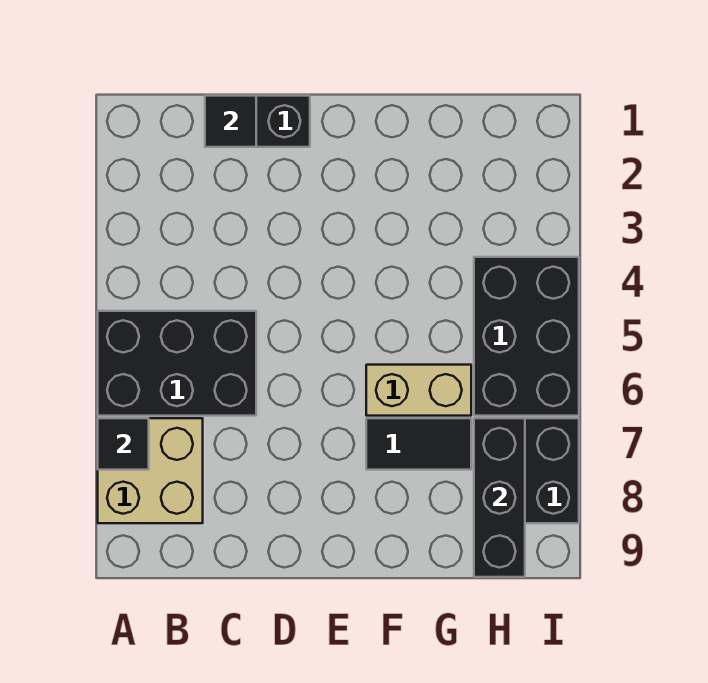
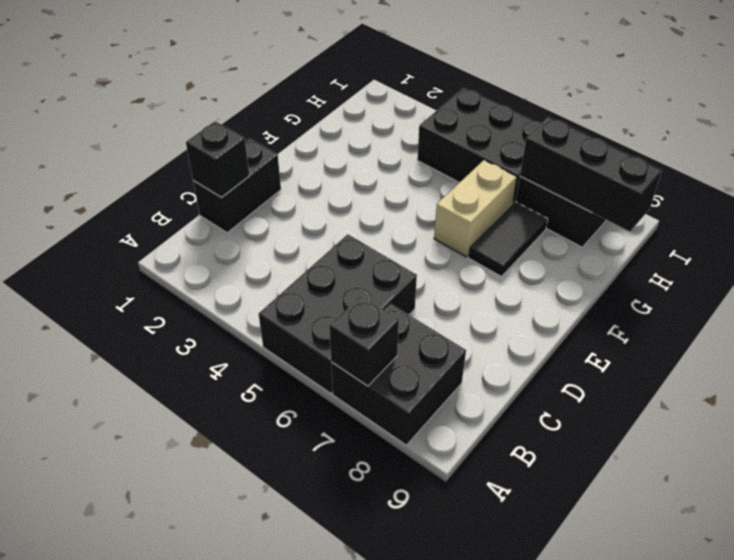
tan brick A7:B8 level 1 -> black brick A7:B8 level 1
black tile A7 level 2 -> black brick A7 level 2
black tile C1 level 2 -> black brick C1 level 2

